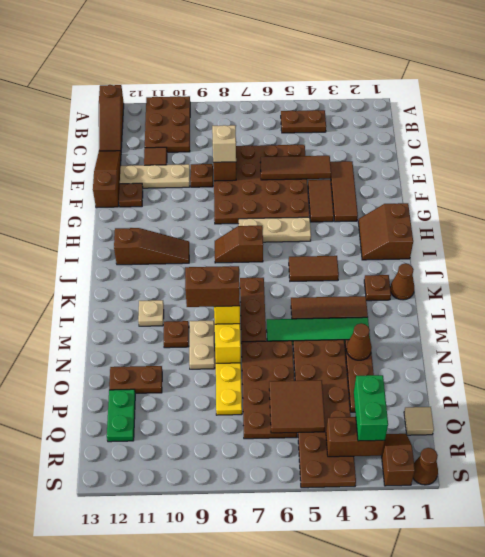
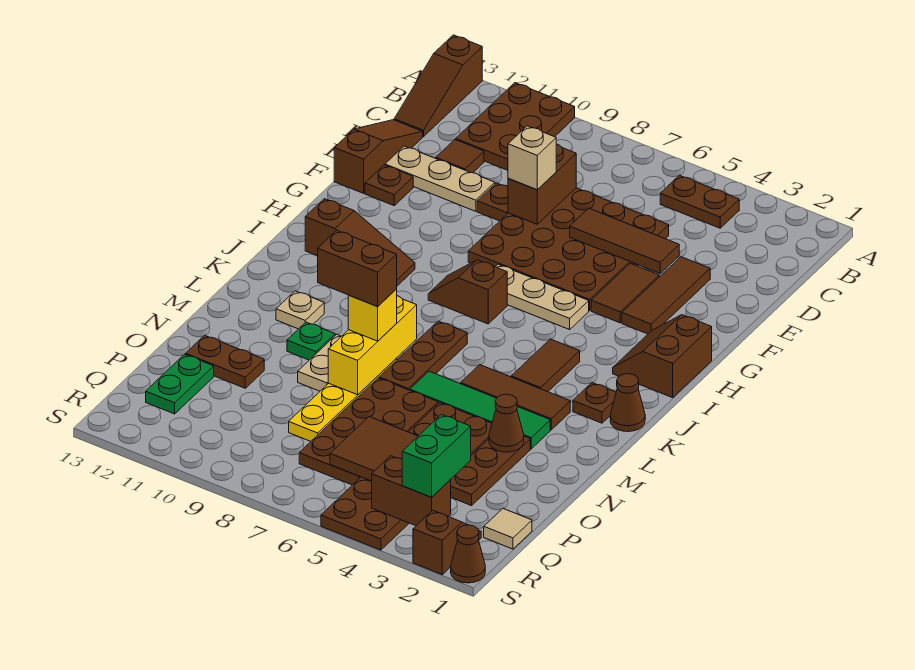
brown tile J4:J5 level 1 -> brown tile J4:K4 level 1
brown plate M10 level 1 -> green plate M10 level 1

